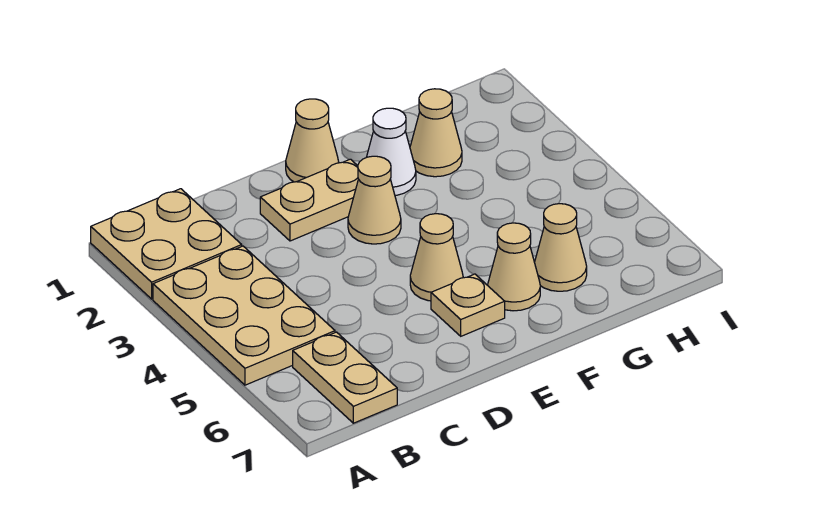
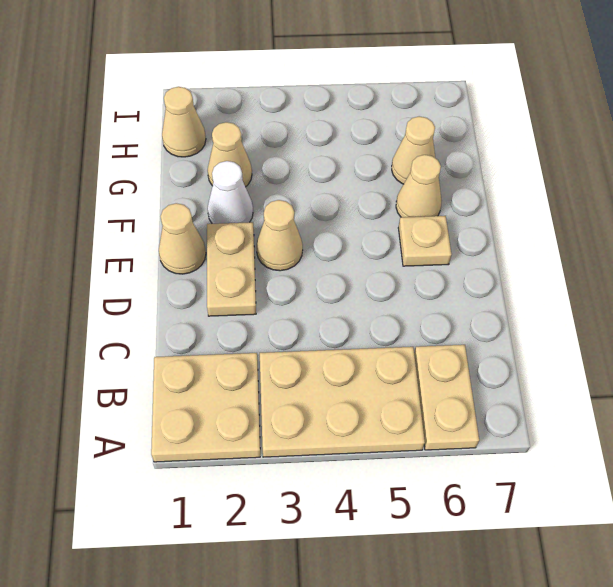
tan plate B6:B7 level 1 -> tan plate A6:B6 level 1
tan cone E5 level 1 -> tan cone H1 level 1

